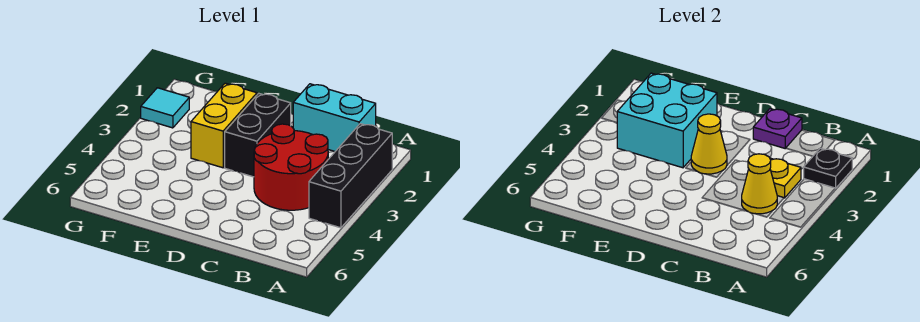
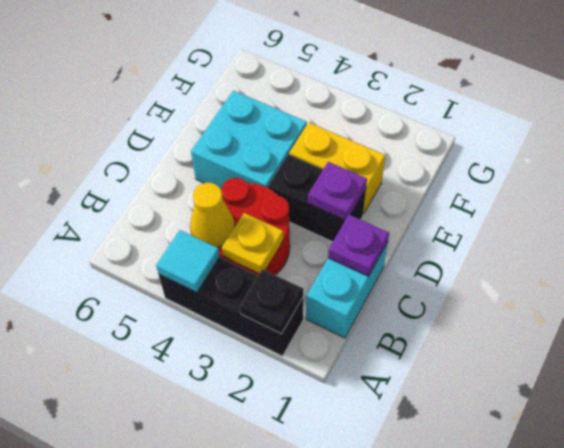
none -> purple plate D2 level 2
yellow cone D3 level 2 -> none
cyan brick E2:F3 level 2 -> cyan brick D4:E5 level 1
cyan tile G2 level 1 -> cyan tile A4 level 2

